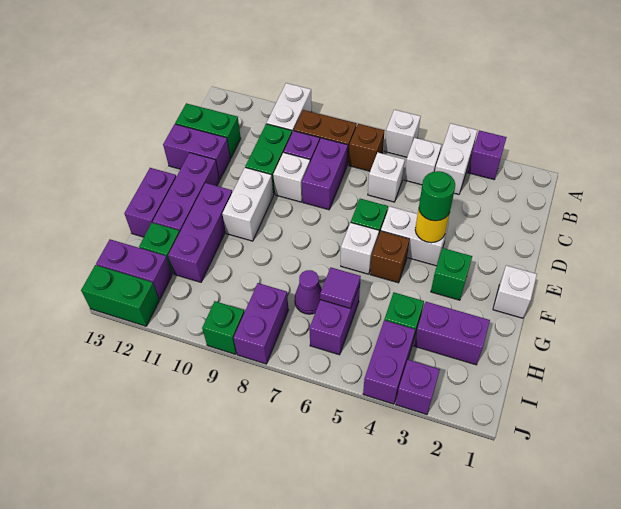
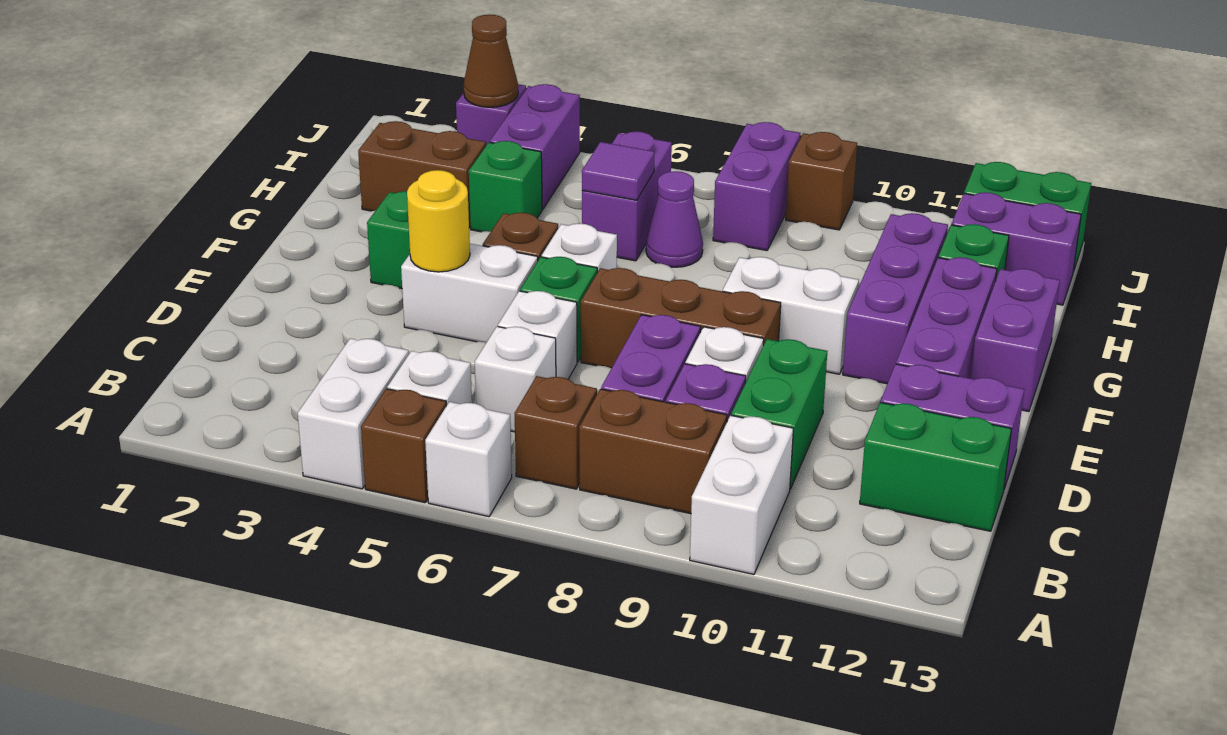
purple brick A3 level 1 -> none
none -> brown brick A5 level 1
green round brick E4 level 3 -> none
none -> brown brick E7:E9 level 1
white brick E10:F10 level 1 -> white brick F9:F10 level 1
white brick F1 level 1 -> white brick D6 level 1
purple brick H2:H3 level 1 -> brown brick H2:H3 level 1
none -> brown cone J3 level 2
green brick J9 level 1 -> brown brick J9 level 1

